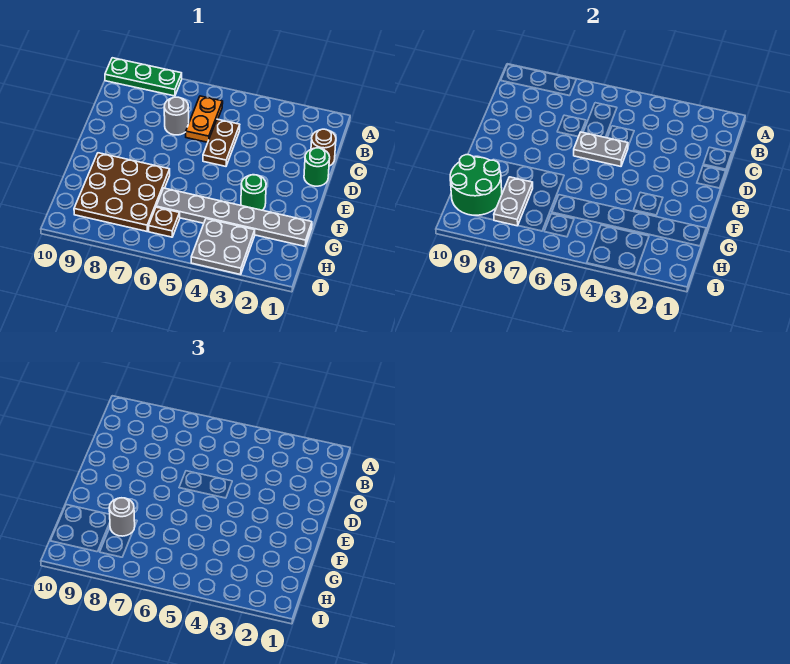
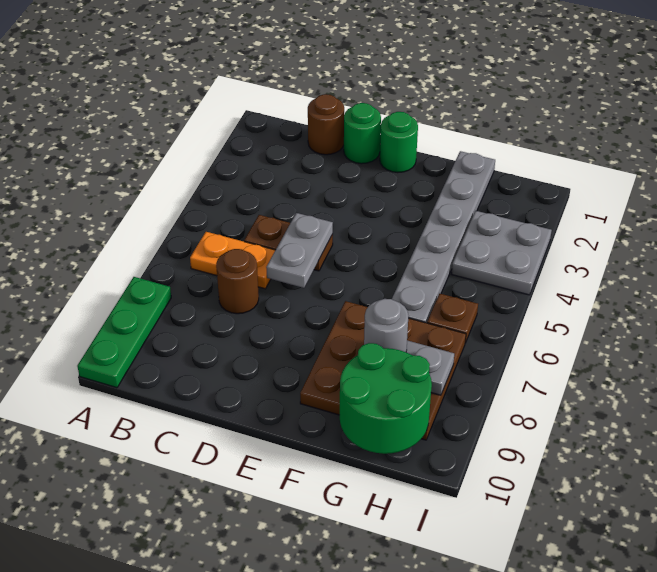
grey round brick C7 level 1 -> brown round brick C7 level 1
green round brick F3 level 1 -> green round brick E1 level 1

